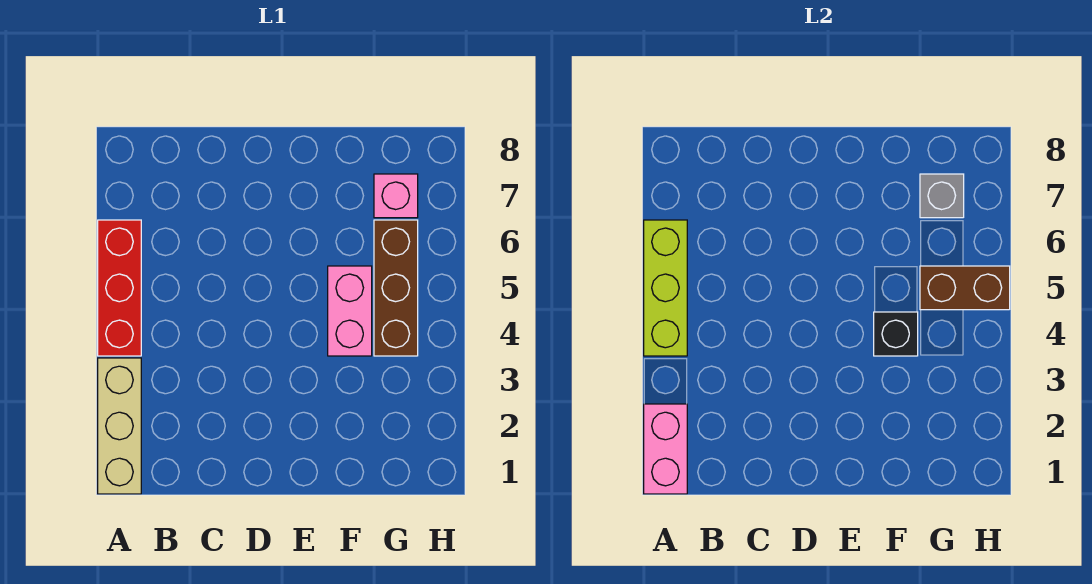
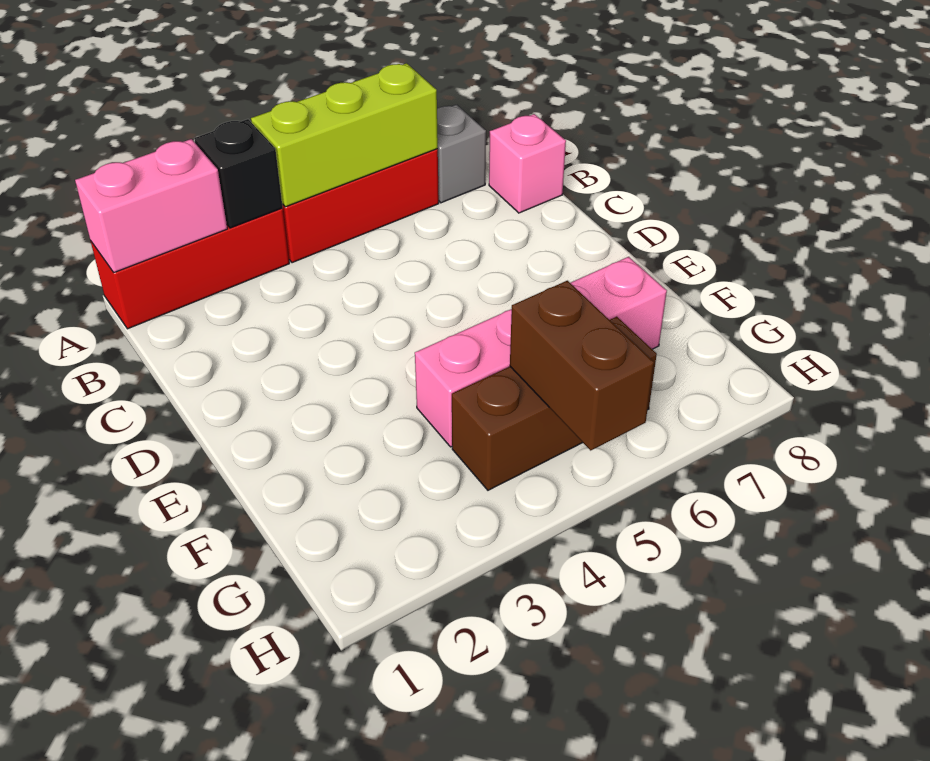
tan brick A1:A3 level 1 -> red brick A1:A3 level 1
pink brick F4:F5 level 1 -> pink brick F4:F7 level 1
black brick F4 level 2 -> black brick A3 level 2
pink brick G7 level 1 -> pink brick B8 level 1
grey brick G7 level 2 -> grey brick A7 level 1

